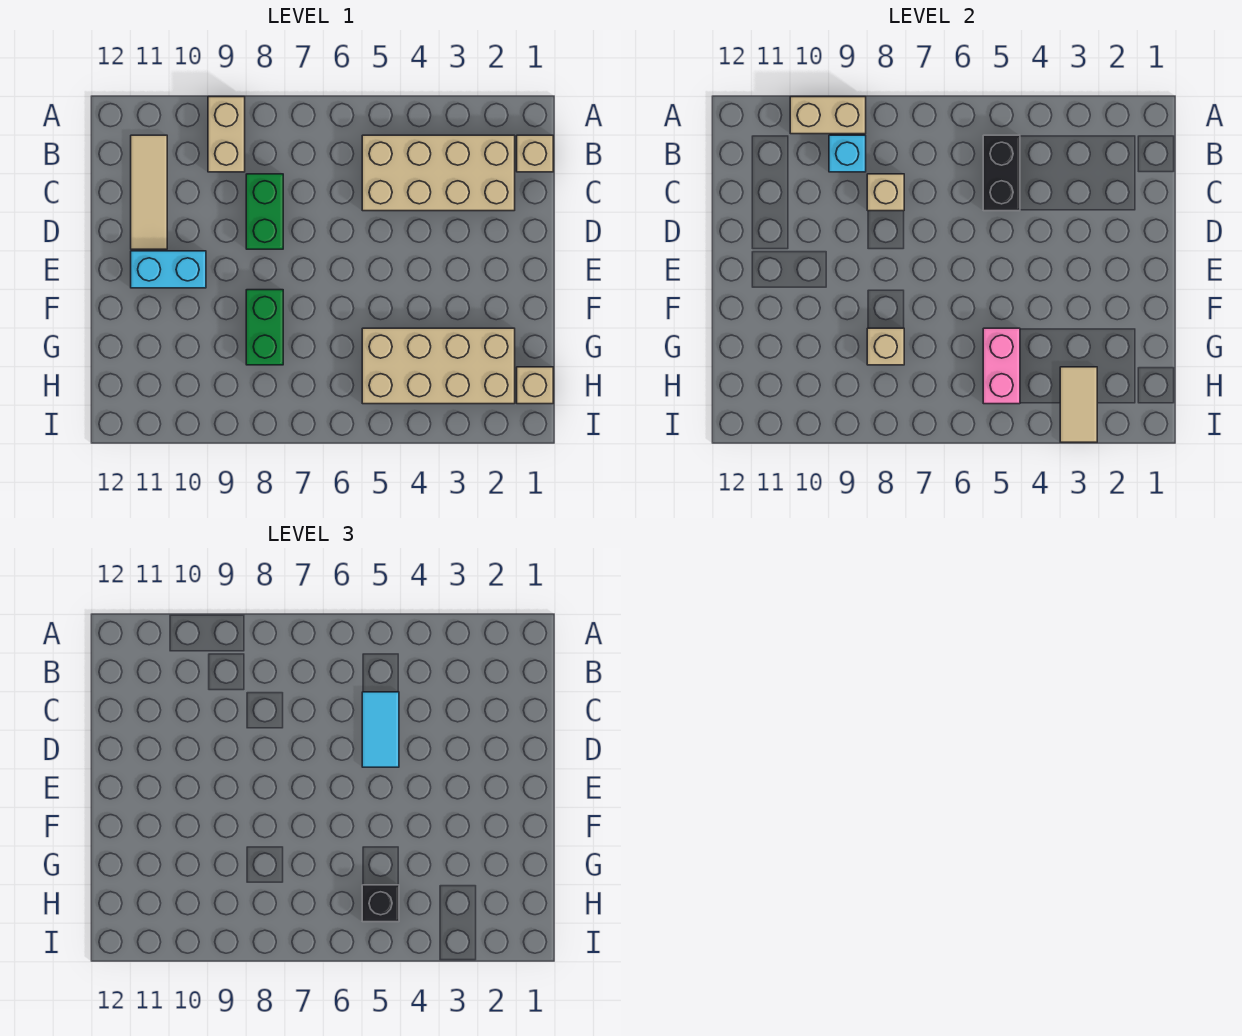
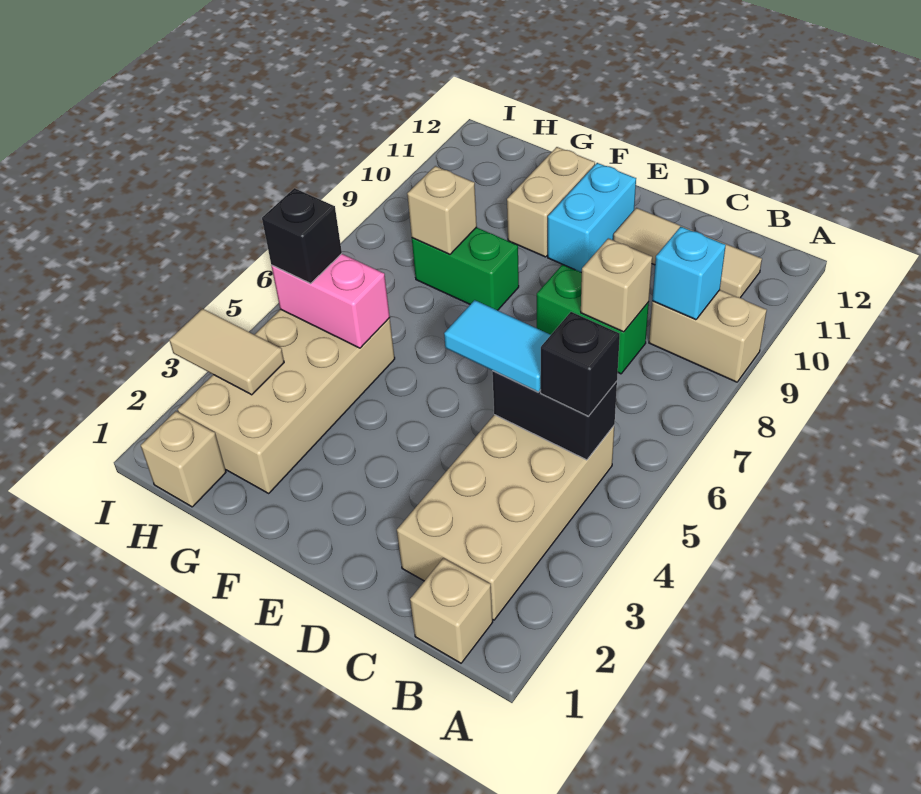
tan brick A9:A10 level 2 -> tan brick F10:F11 level 1
none -> black brick B5 level 3

